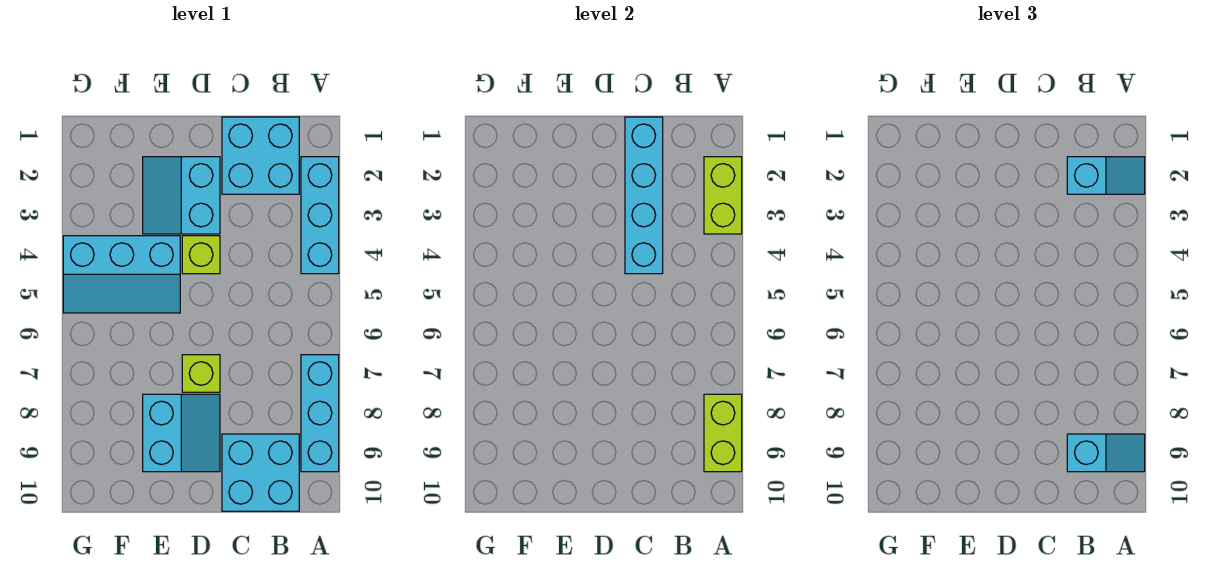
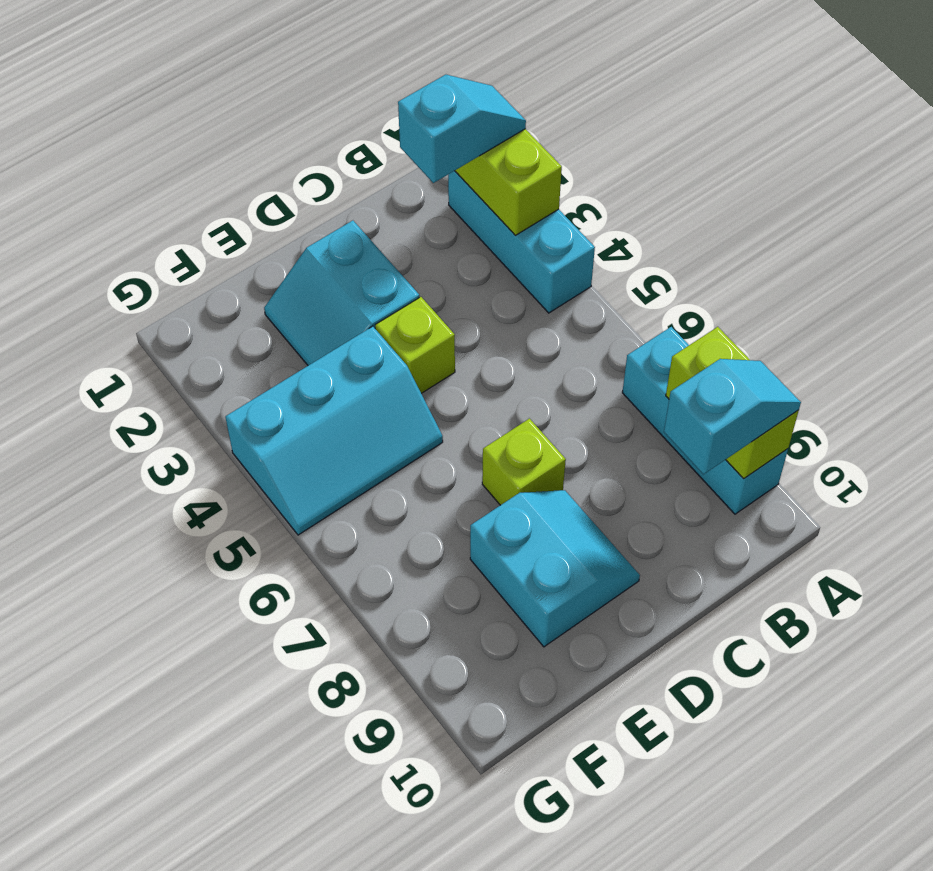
cyan brick B1:C2 level 1 -> none
cyan brick B9:C10 level 1 -> none
cyan brick C1:C4 level 2 -> none

